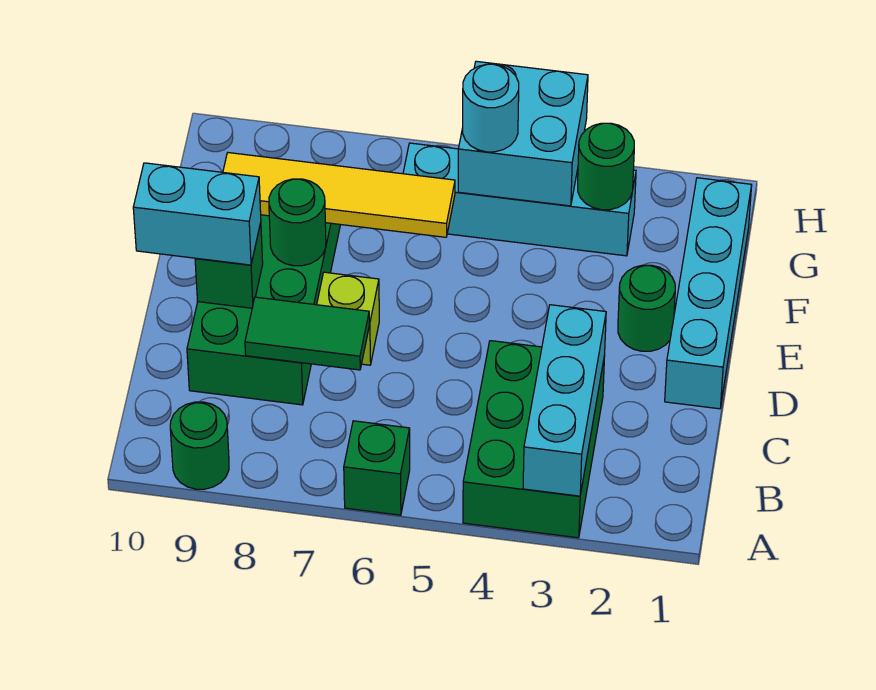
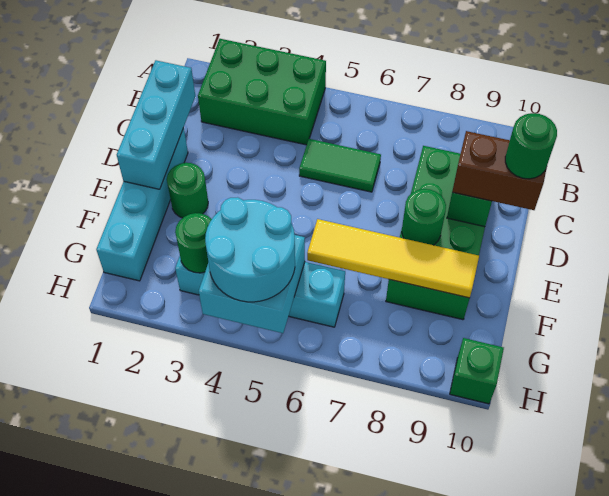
green brick A3:C4 level 1 -> green brick A2:B4 level 1
cyan brick A3:C3 level 2 -> cyan brick C1:E1 level 2
green brick A6 level 1 -> green brick H10 level 1
green round brick A9 level 1 -> green round brick D10 level 4
green tile C7:C8 level 2 -> green tile C5:C6 level 1
lime brick D7 level 1 -> none
cyan brick D9:D10 level 3 -> brown brick D9:D10 level 3
cyan round brick G5 level 3 -> cyan round brick G4:H5 level 3

